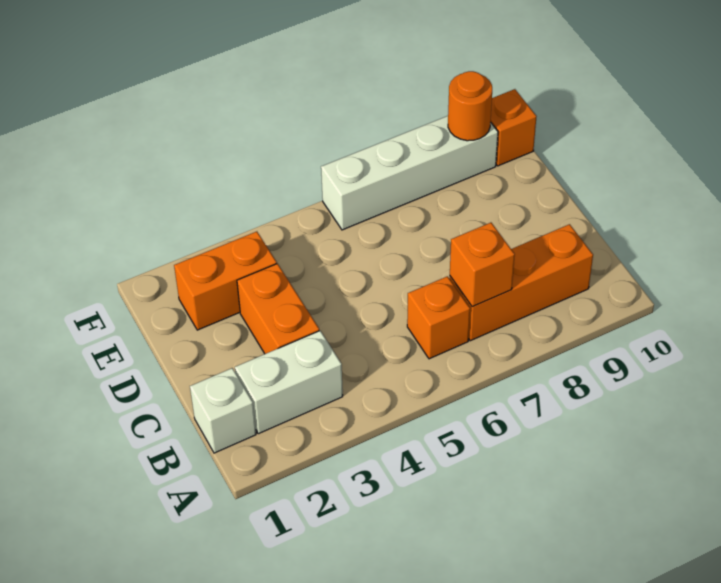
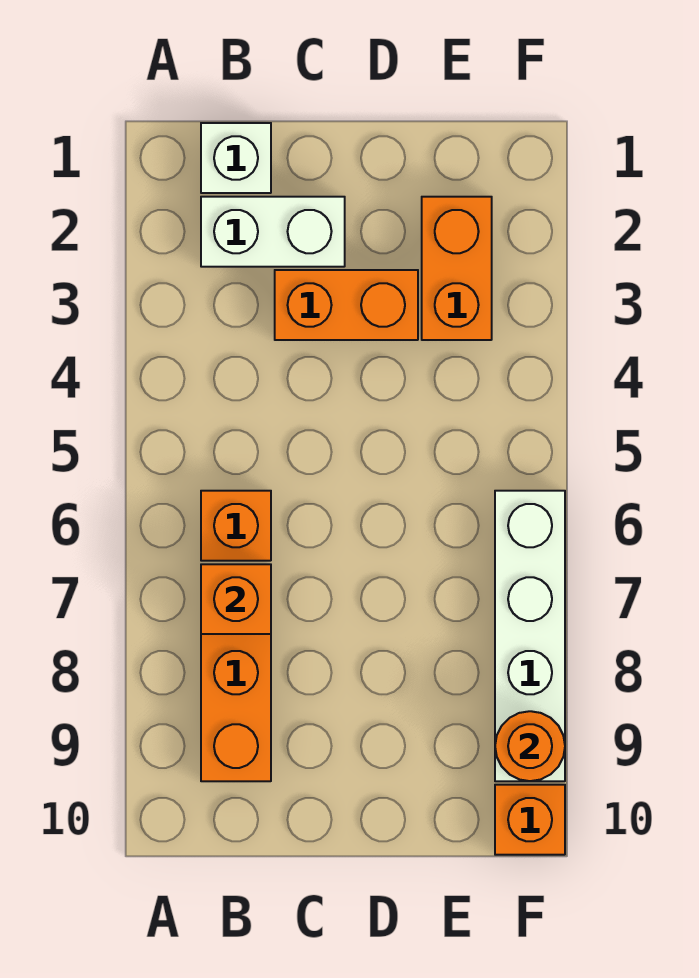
white brick B2:B3 level 1 -> white brick B2:C2 level 1

